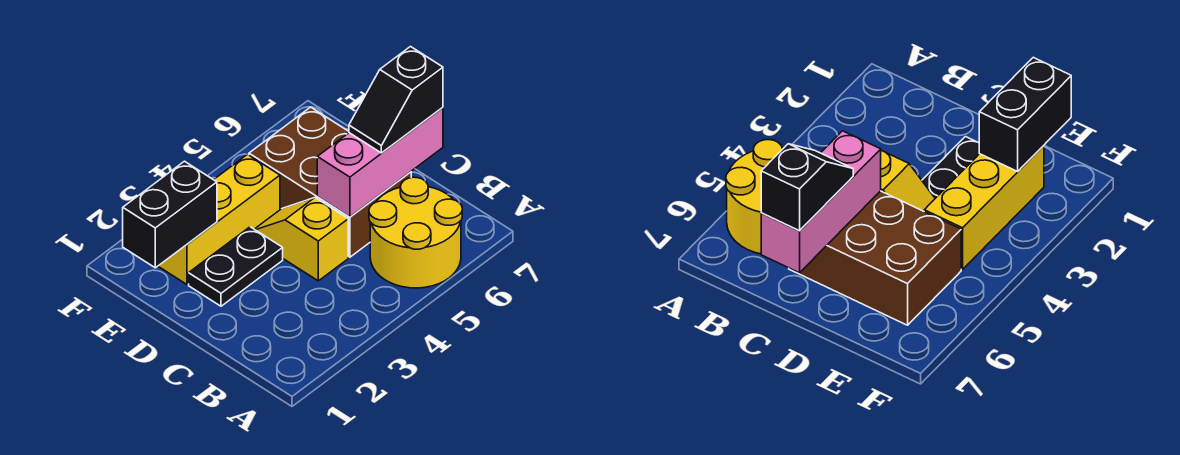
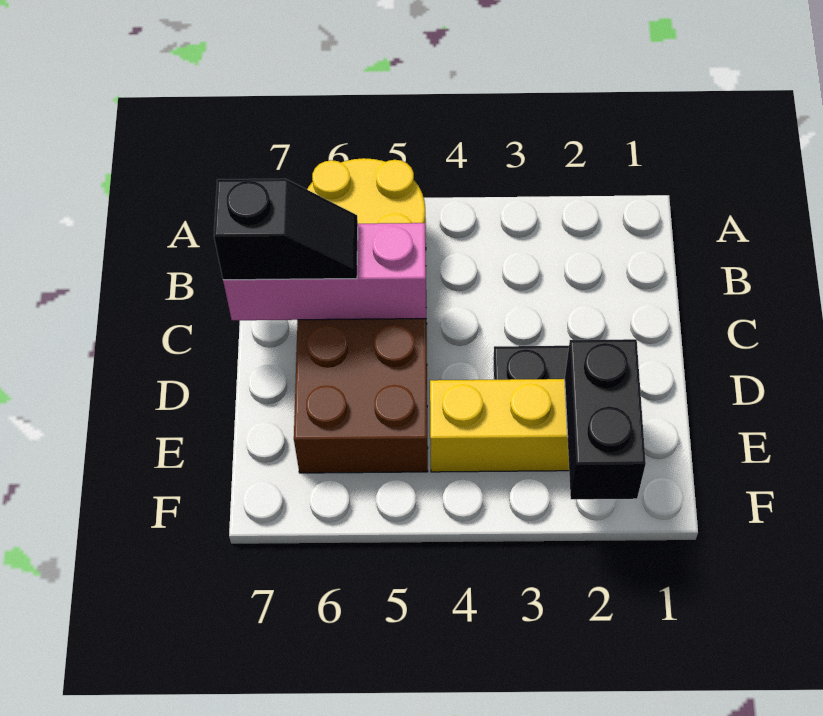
yellow slope C4:D4 level 1 top C -> none
black brick E1:E2 level 2 -> black brick E2:F2 level 2

